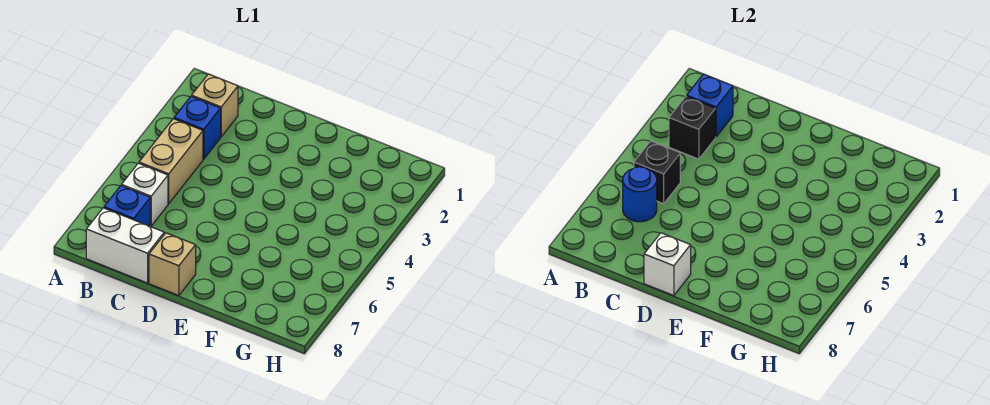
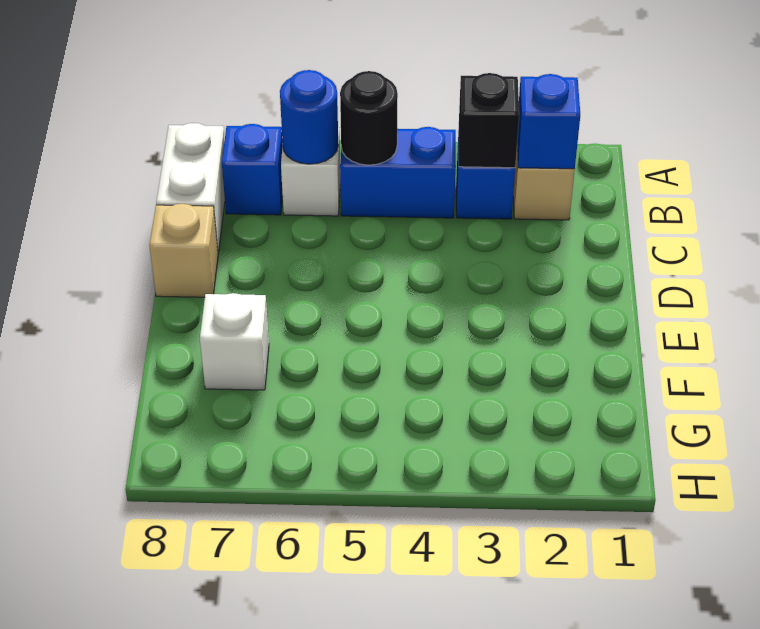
tan brick B4:B5 level 1 -> blue brick B4:B5 level 1
black brick B5 level 2 -> black round brick B5 level 2
white brick D8 level 2 -> white brick F7 level 1

